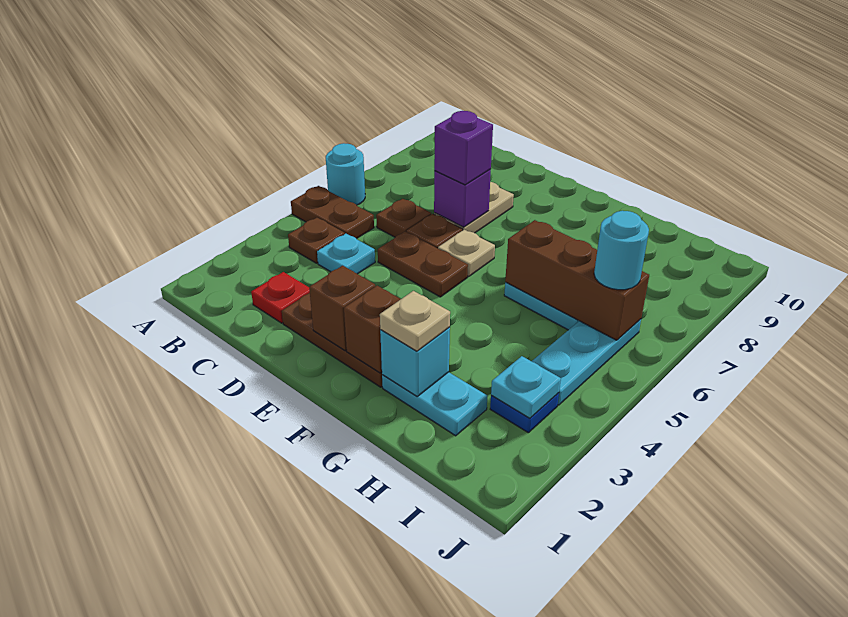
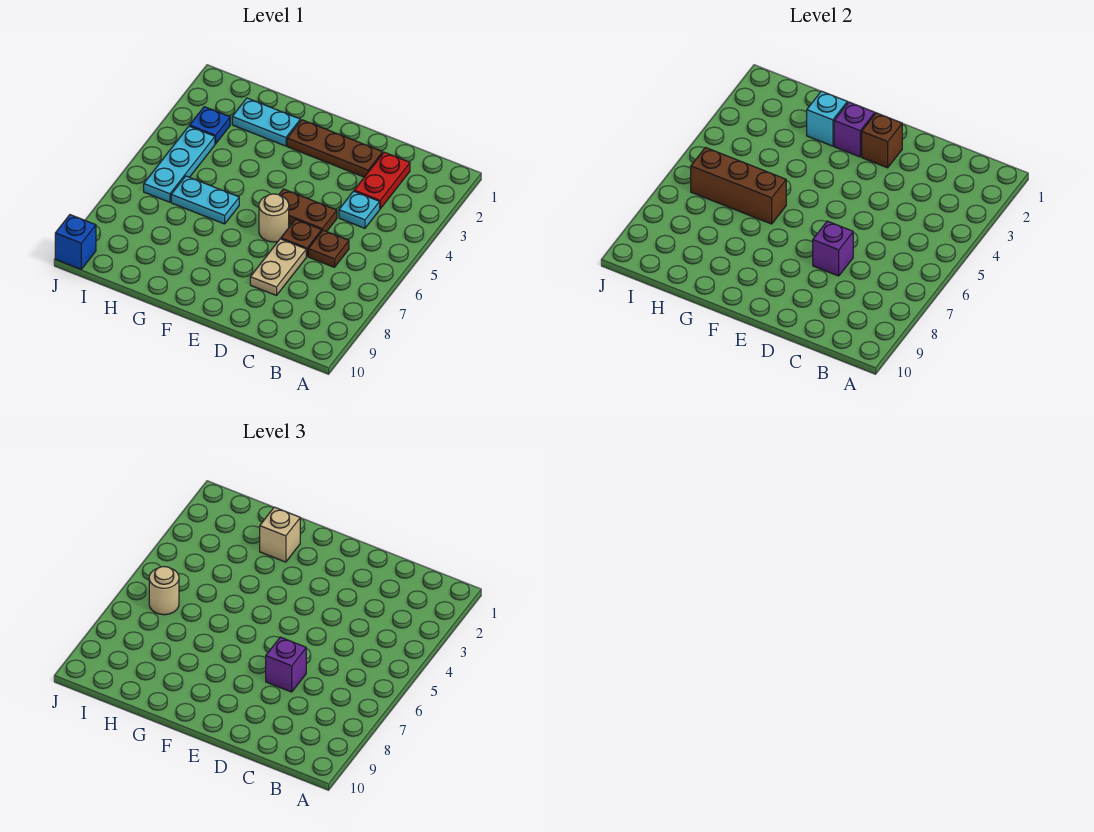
brown plate A5:B5 level 1 -> none
cyan round brick A6 level 1 -> none
brown plate B4 level 1 -> none
red plate C2 level 1 -> red plate C2:C3 level 1
tan plate E6 level 1 -> tan round brick E6 level 1
brown brick F2 level 2 -> purple brick F2 level 2
tan plate G2 level 3 -> tan brick G2 level 3
cyan plate I3 level 2 -> none
cyan round brick I6 level 3 -> tan round brick I6 level 3
none -> blue brick J10 level 1

